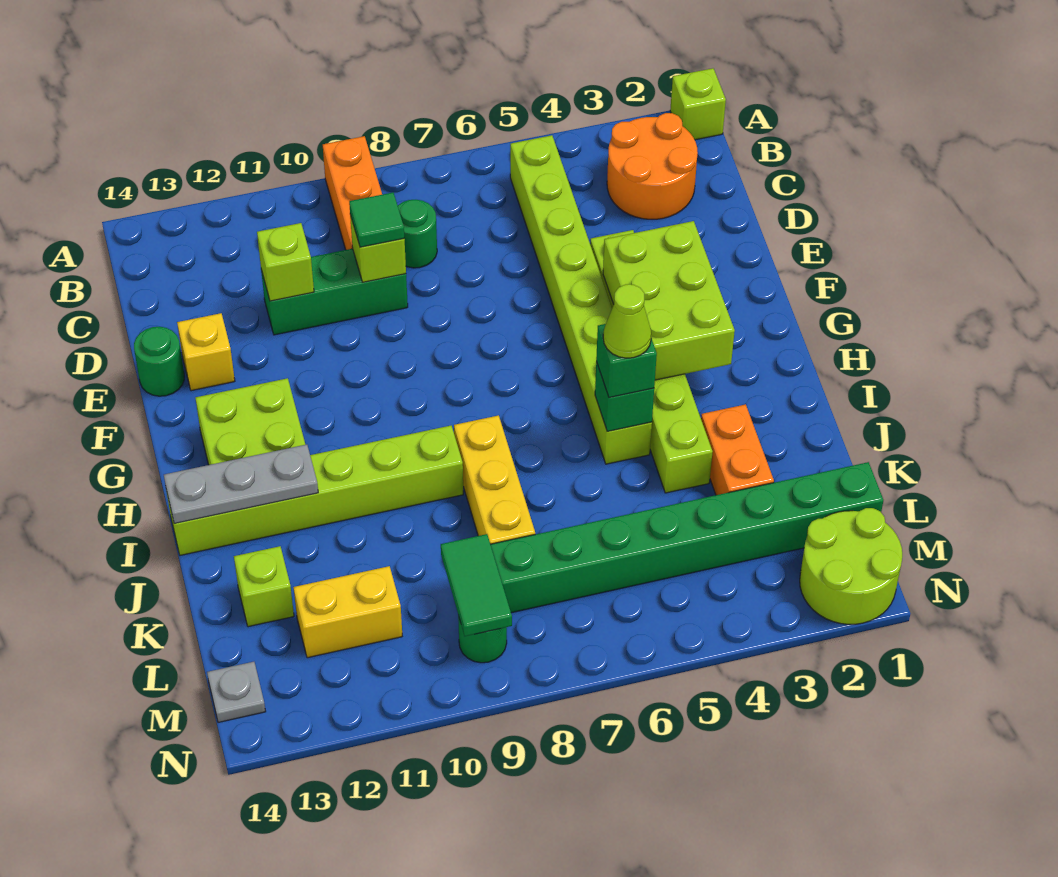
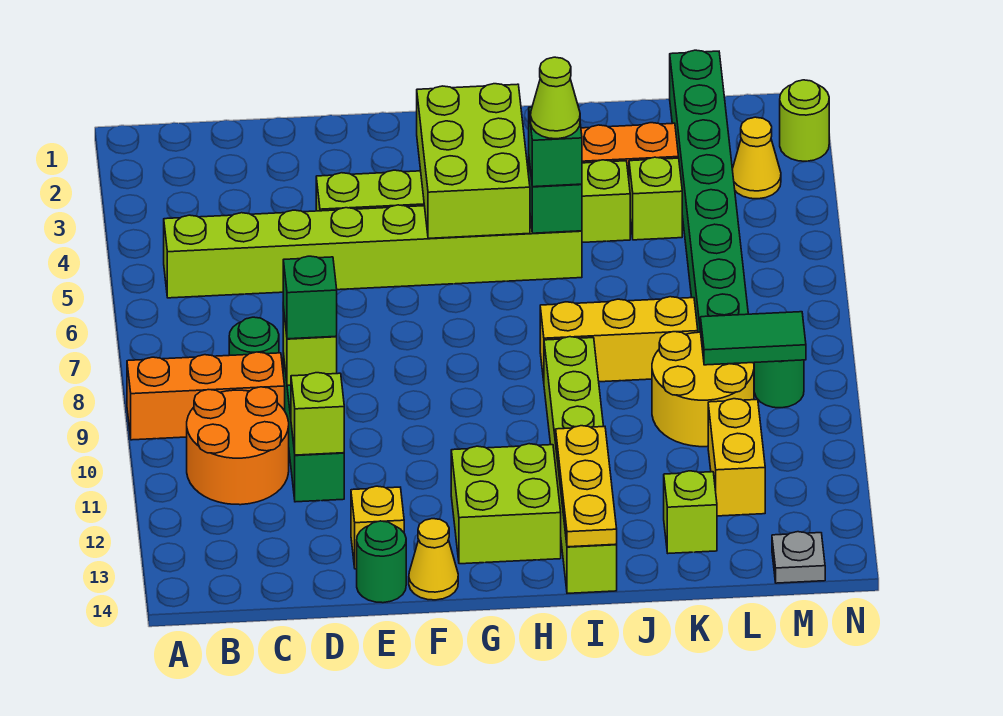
lime brick A1 level 1 -> lime brick K4 level 1
orange round brick B2:C3 level 1 -> orange round brick B10:C11 level 1
green tile D9 level 3 -> green brick D9 level 3
lime brick F3:H4 level 2 -> lime brick G3:H5 level 2
none -> yellow cone F14 level 1
grey plate I12:I14 level 2 -> yellow plate I12:I14 level 2
none -> yellow round brick K9:L10 level 1
lime round brick M1:N2 level 1 -> lime round brick N2 level 1
none -> yellow cone M3 level 1

